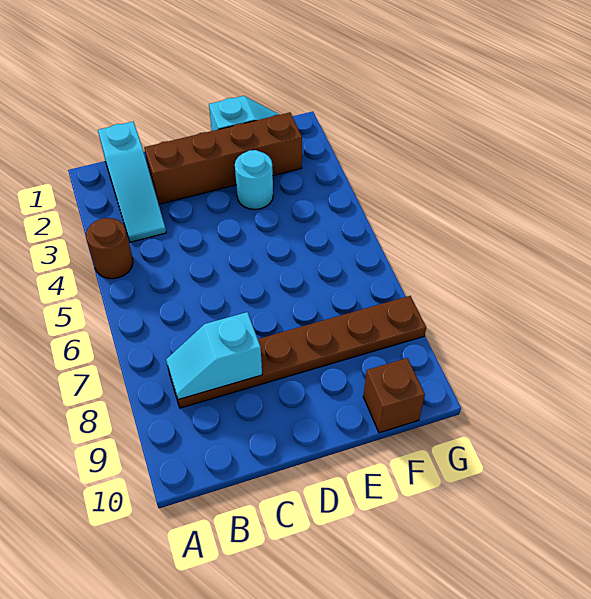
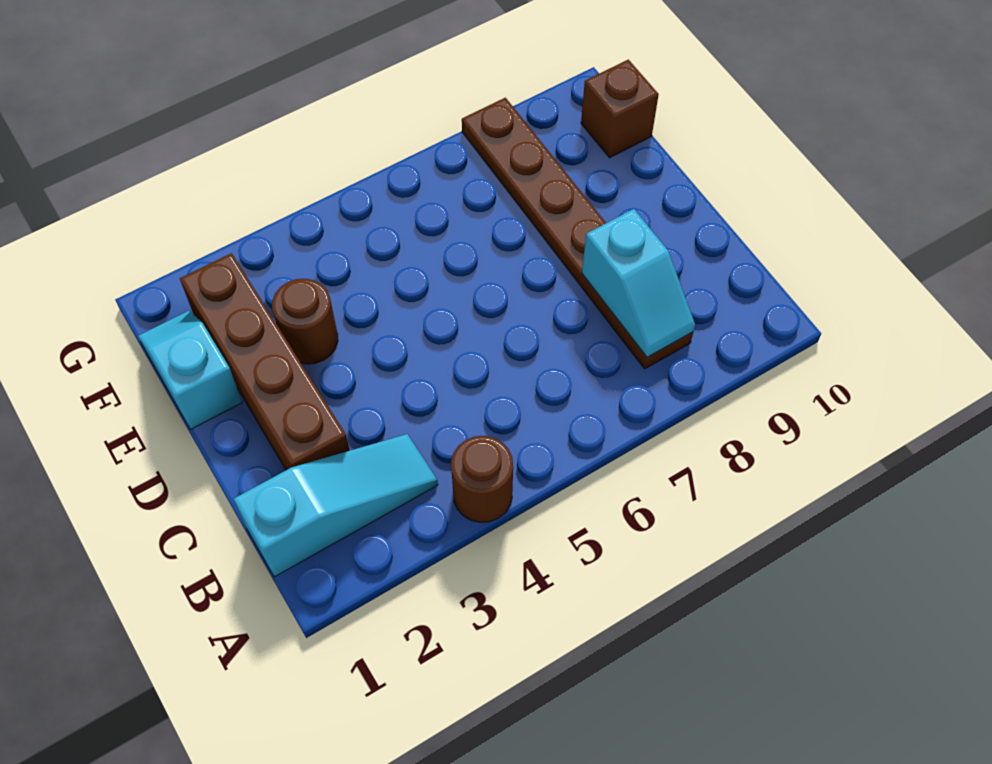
cyan round brick E3 level 1 -> brown round brick E3 level 1

